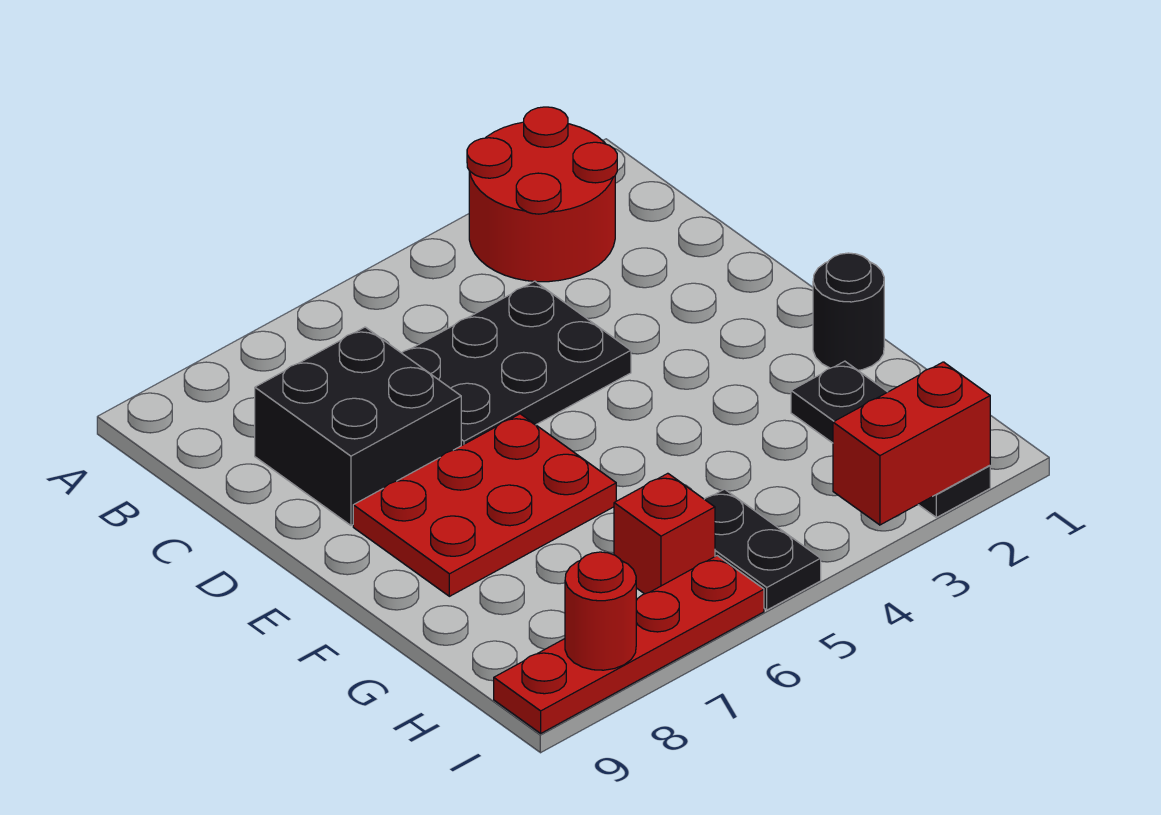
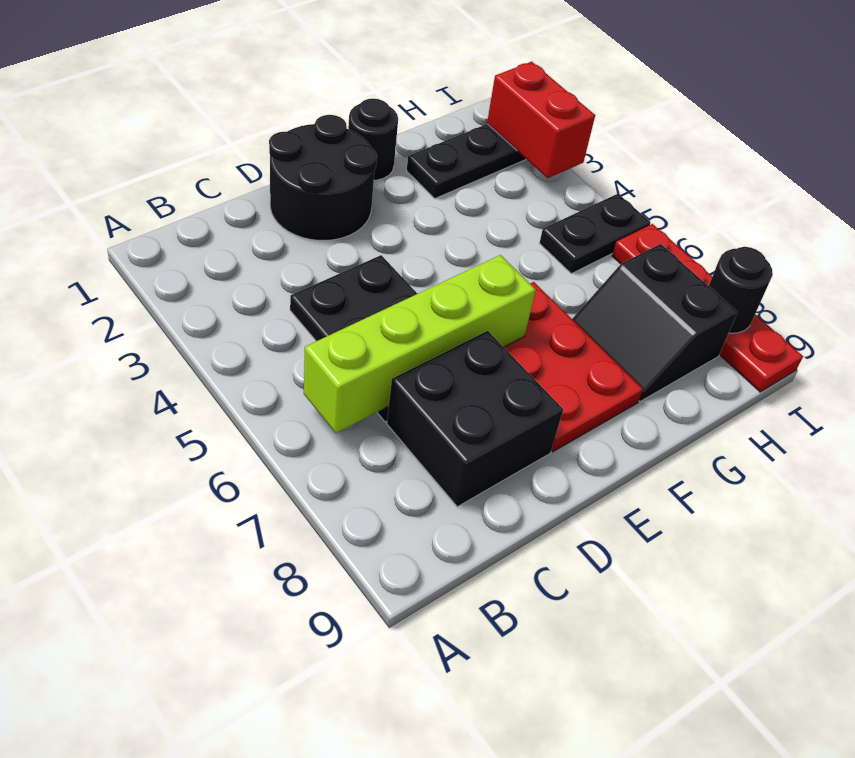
red round brick A2:B3 level 1 -> none
none -> lime brick B6:E6 level 2
none -> black round brick D1:E2 level 1
none -> black slope G7:H8 level 1 top H
red brick H6 level 1 -> none
red round brick I8 level 2 -> black round brick I8 level 2

